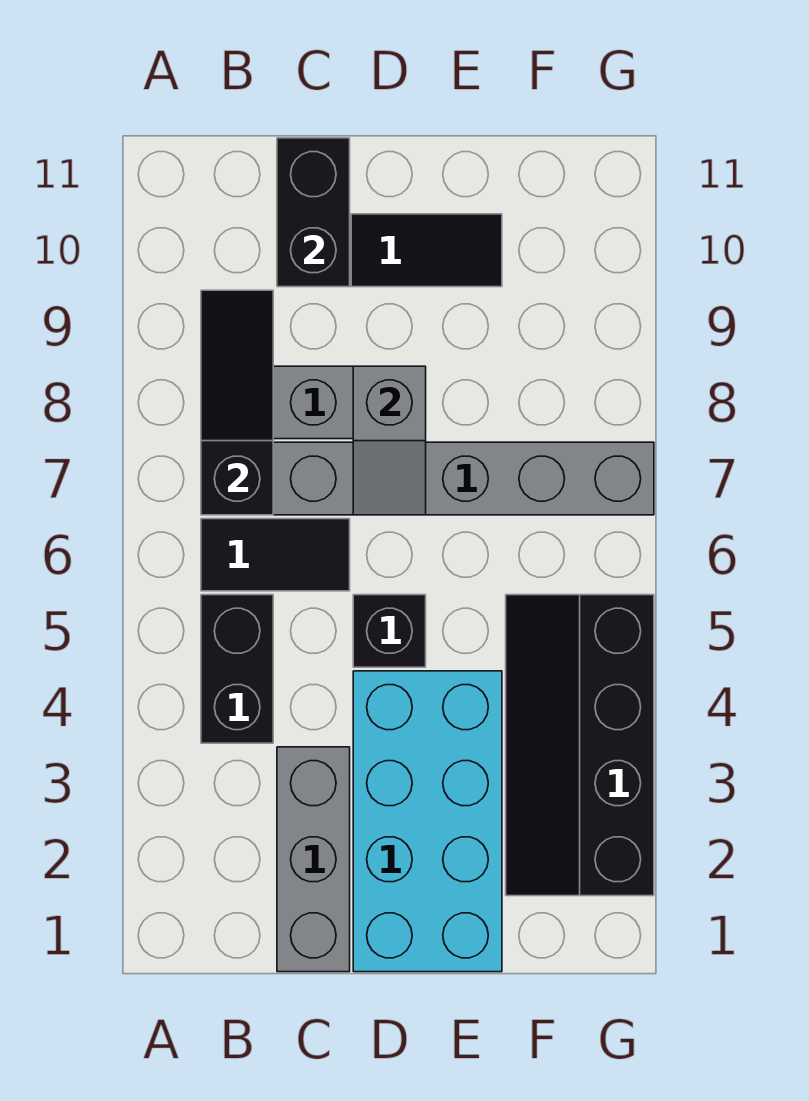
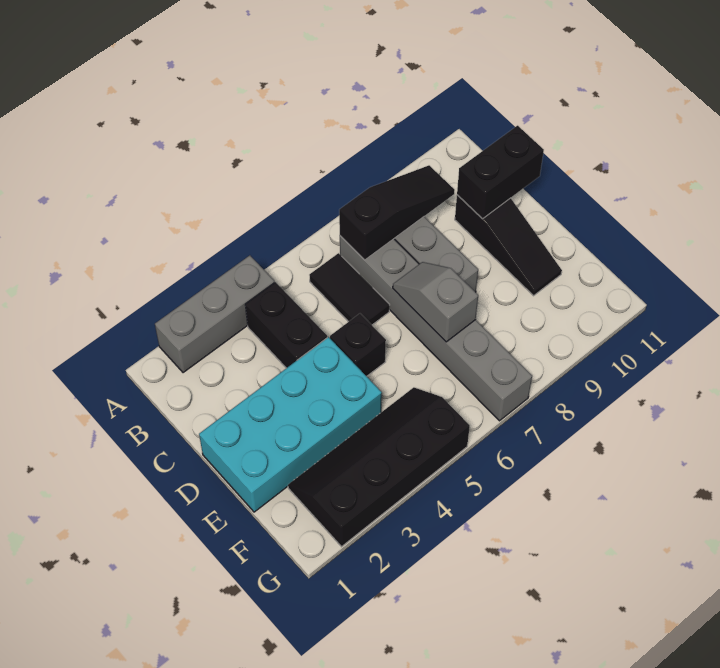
black brick B4:B5 level 1 -> black brick B4:C4 level 1
grey brick C1:C3 level 1 -> grey brick A2:A4 level 1
grey slope D7:D8 level 2 top 8 -> grey slope D7:E7 level 2 top E

